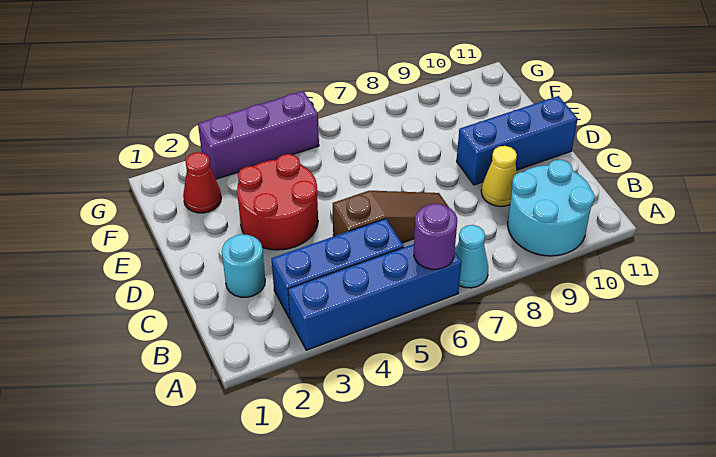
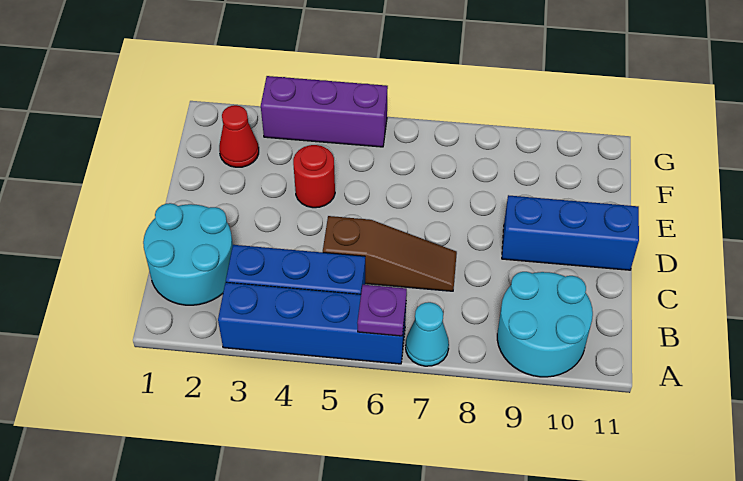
purple round brick A6 level 2 -> purple plate A6 level 2
cyan round brick C2 level 1 -> cyan round brick B1:C2 level 1
yellow cone C9 level 1 -> none
red round brick D3:E4 level 1 -> red round brick E4 level 1

